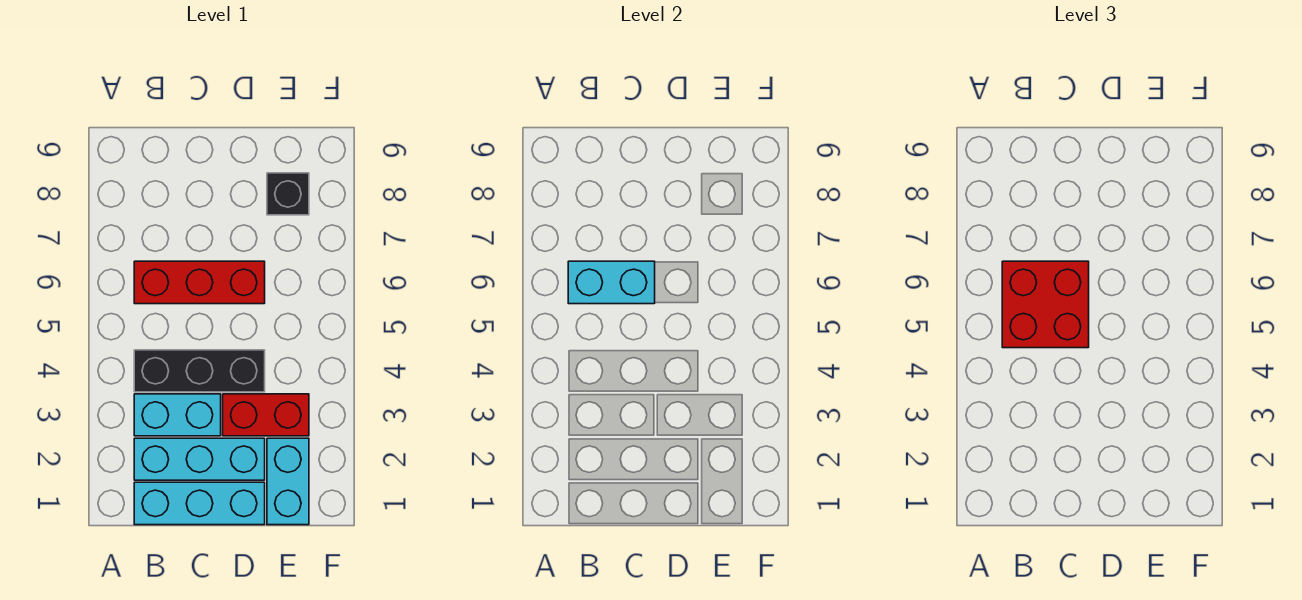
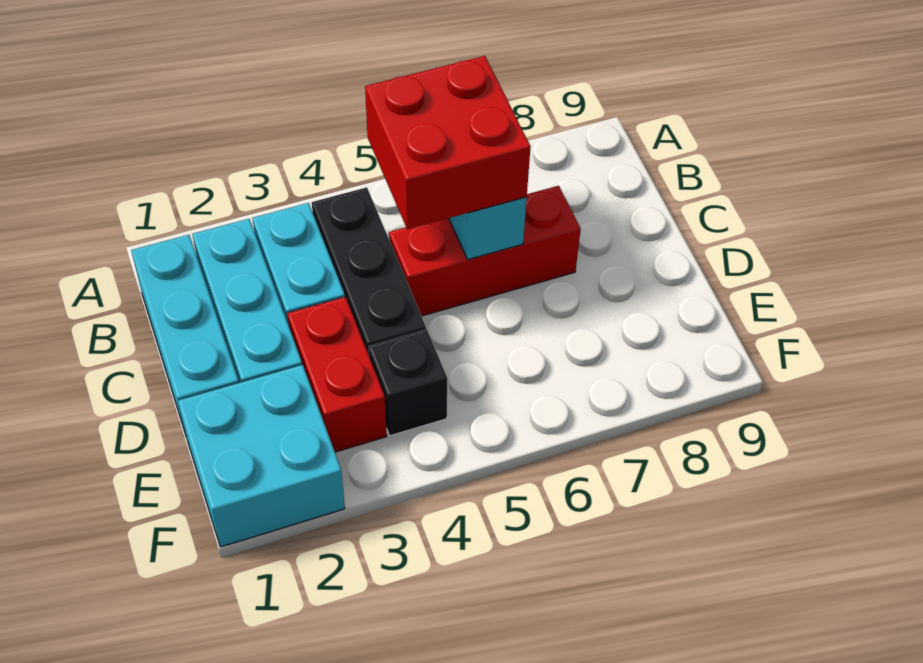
red brick B6:D6 level 1 -> red brick C5:C7 level 1
cyan brick E1:E2 level 1 -> cyan brick E1:F2 level 1
black brick E8 level 1 -> black brick E4 level 1

